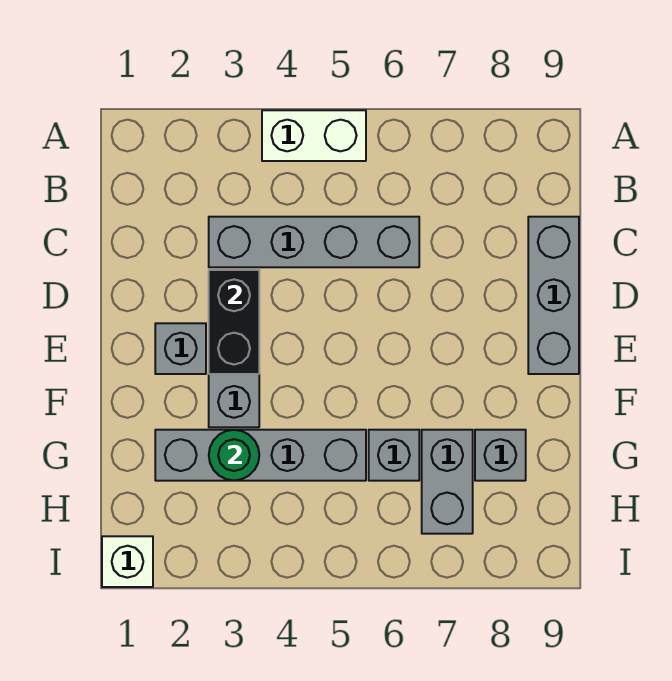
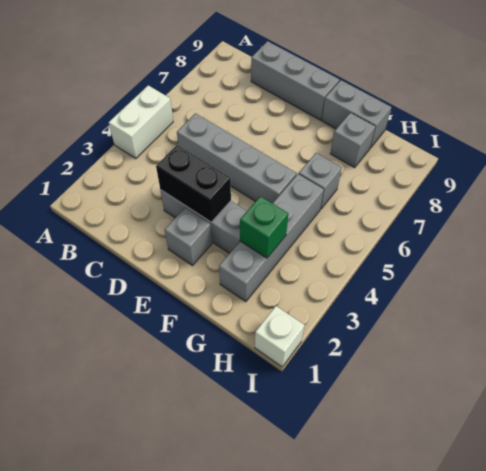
grey brick C3:C6 level 1 -> grey brick C5:F5 level 1
green round brick G3 level 2 -> green brick G3 level 2
grey brick G7:H7 level 1 -> grey brick F9:G9 level 1

